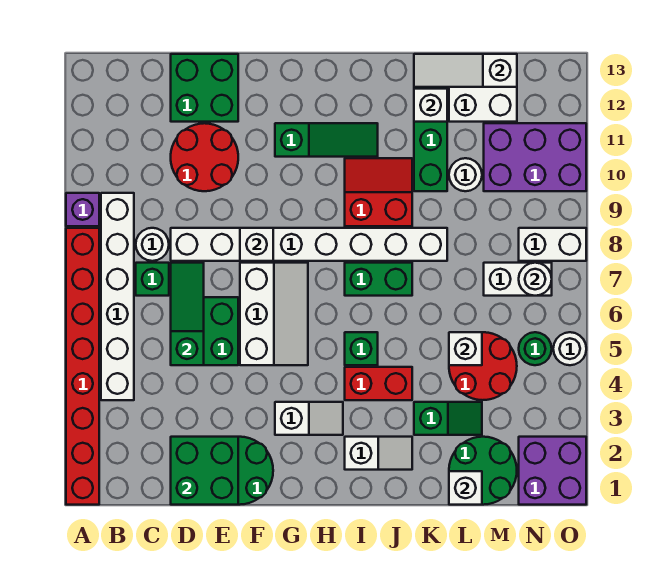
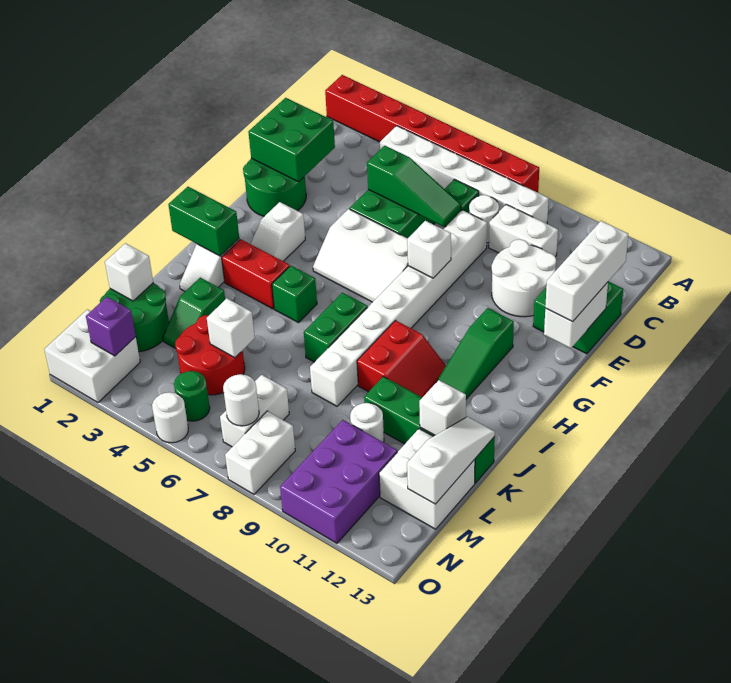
purple brick A9 level 1 -> purple brick N2 level 2
none -> white brick C9:C10 level 1
red round brick D10:E11 level 1 -> white round brick D10:E11 level 1
none -> white brick D13:F13 level 3
none -> white brick E13:F13 level 2
none -> green brick I1:I2 level 2
red brick I4:J4 level 1 -> red brick I3:I4 level 1
purple brick N1:O2 level 1 -> white brick N1:O2 level 1

